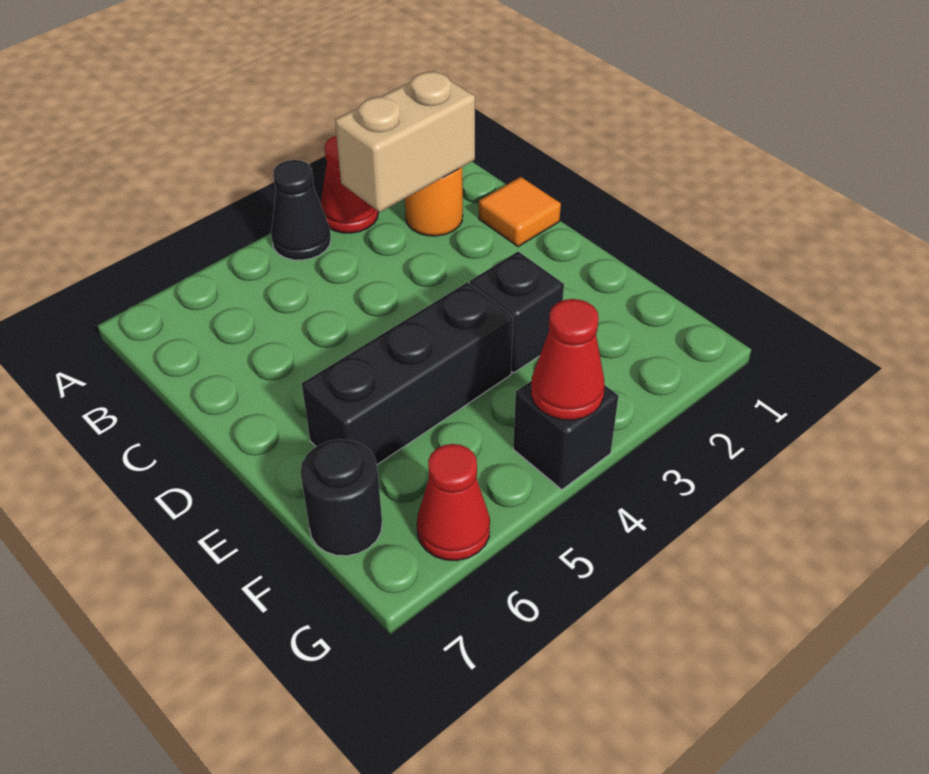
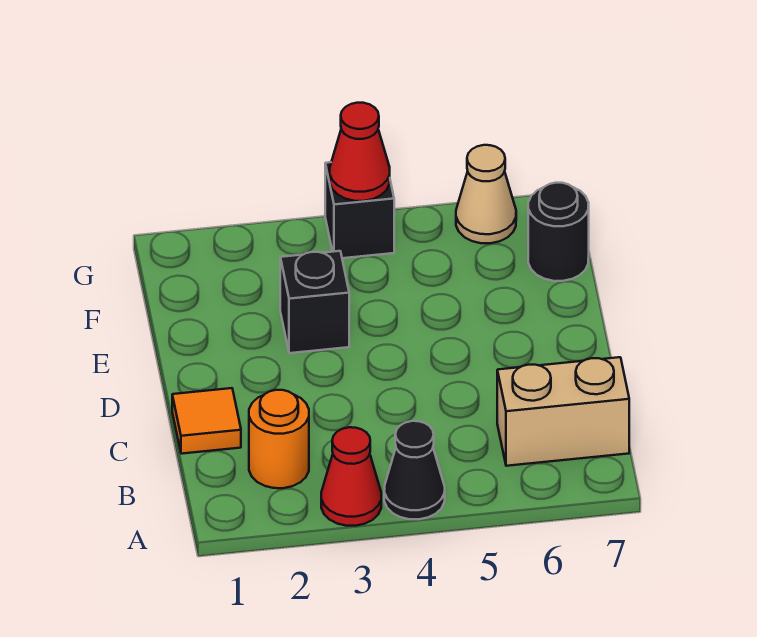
tan brick B2:B3 level 2 -> tan brick B6:B7 level 1
black brick E4:E6 level 1 -> none
red cone G6 level 1 -> tan cone G6 level 1

